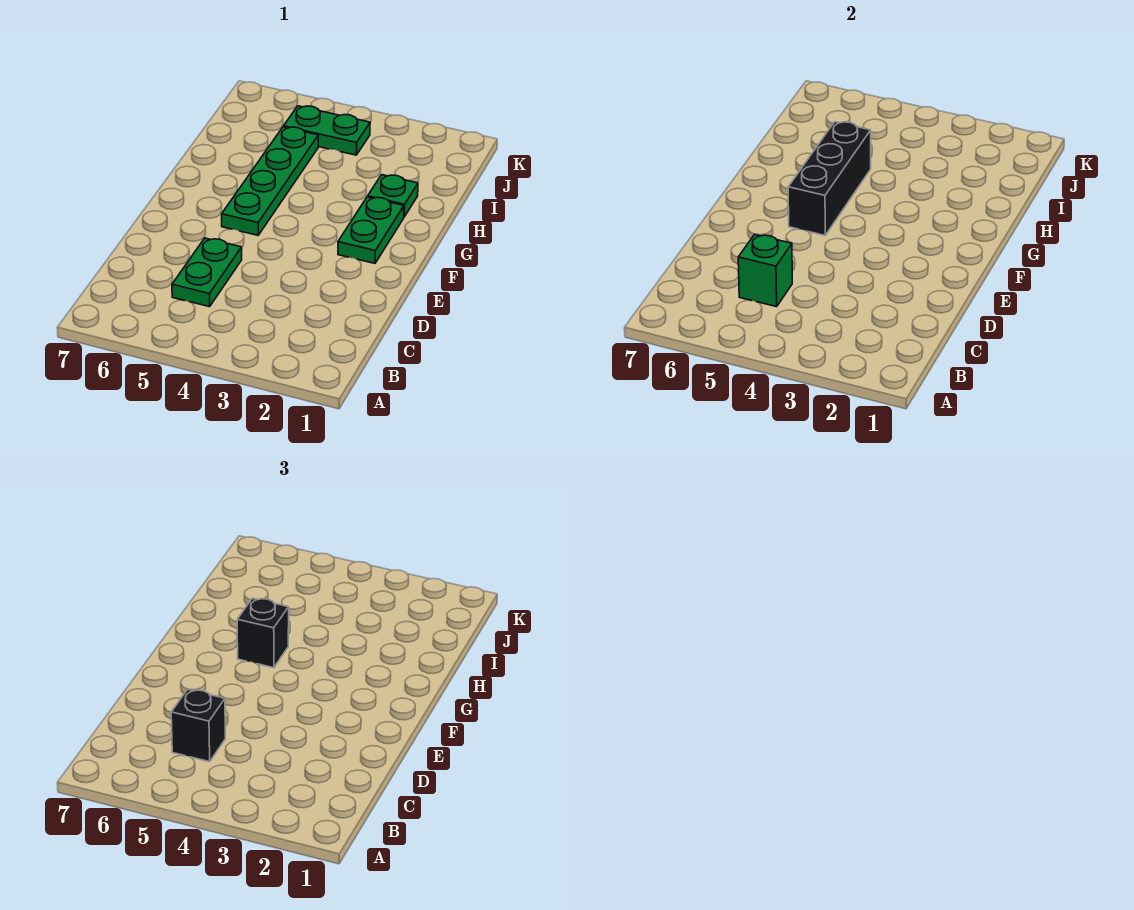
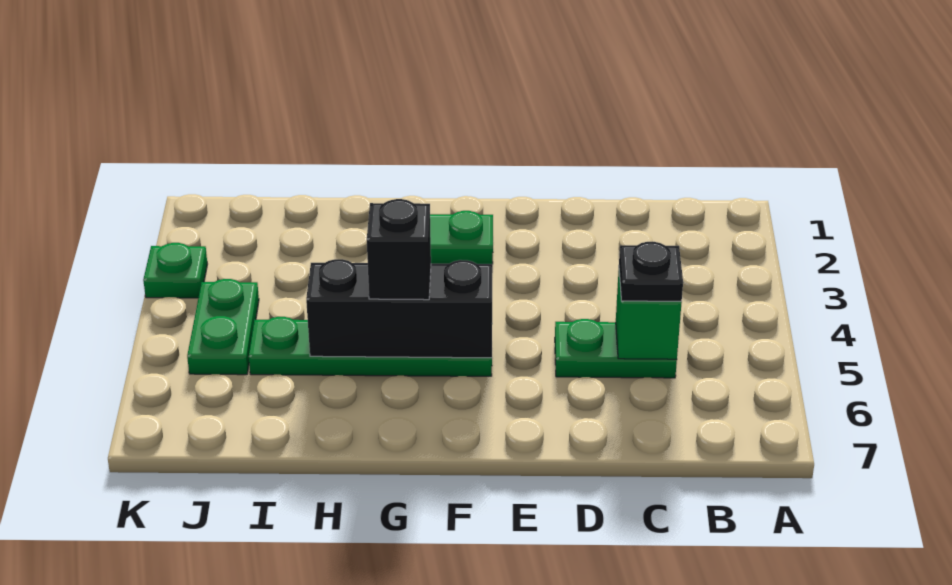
black brick C5 level 3 -> black plate C5 level 3
green plate H2 level 1 -> green plate K3 level 1

